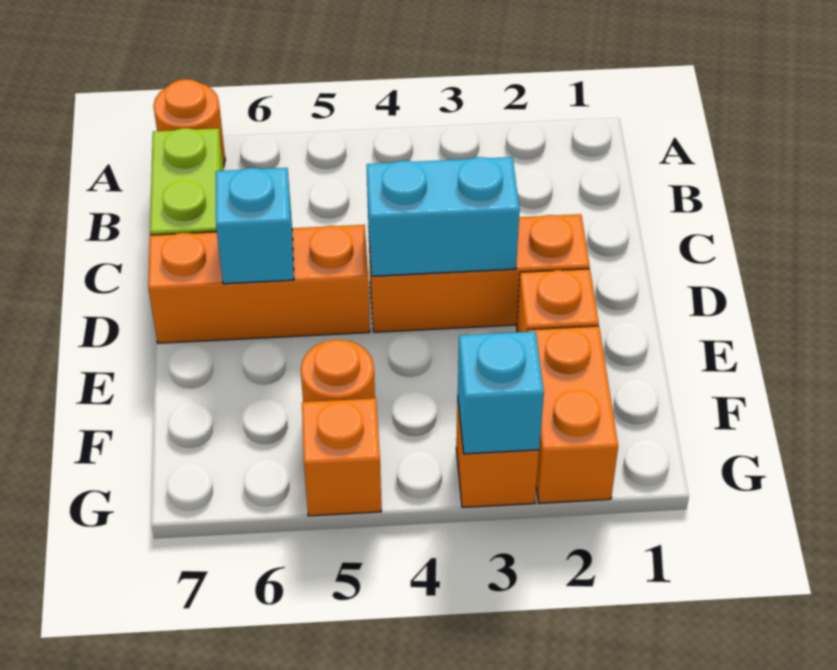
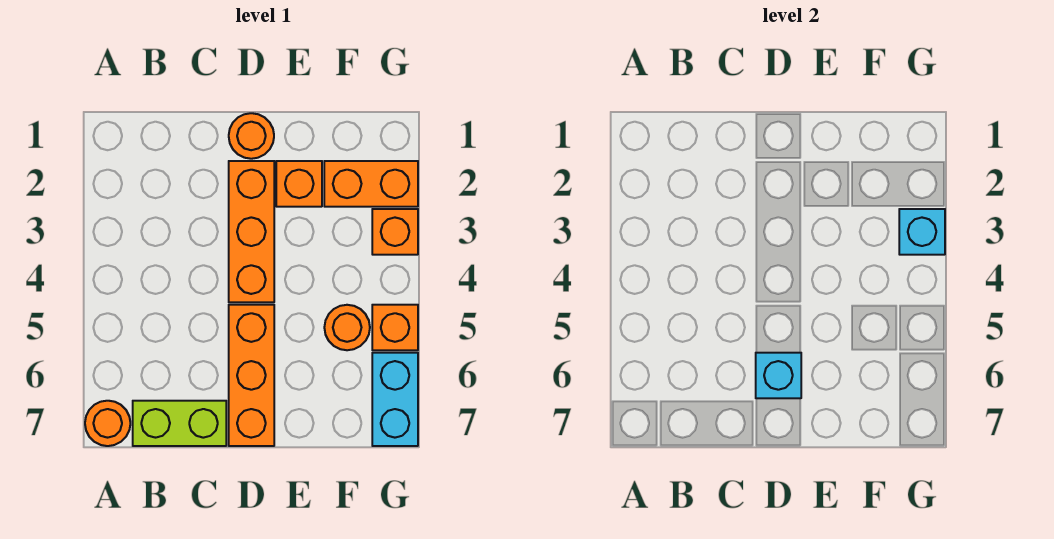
none -> orange round brick D1 level 1
cyan brick D3:D4 level 2 -> cyan brick G6:G7 level 1

